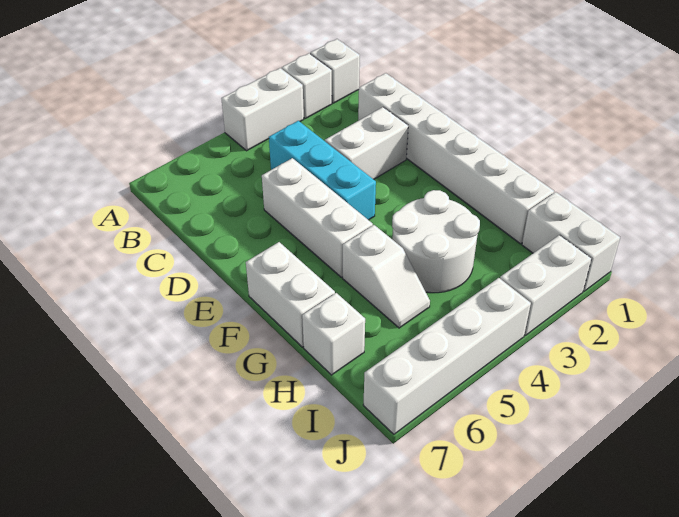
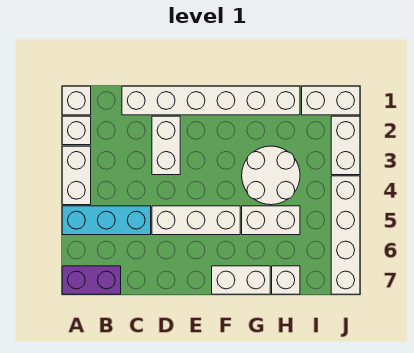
none -> purple brick A7:B7 level 1
cyan brick C4:E4 level 1 -> cyan brick A5:C5 level 1
white slope G5:H5 level 1 top G -> white brick G5:H5 level 1

